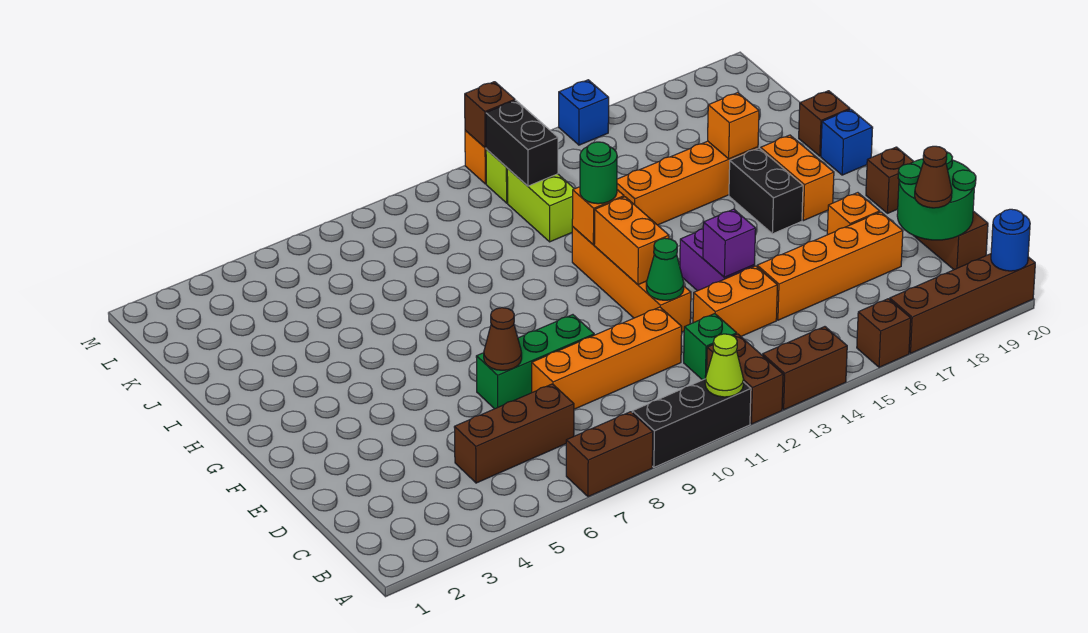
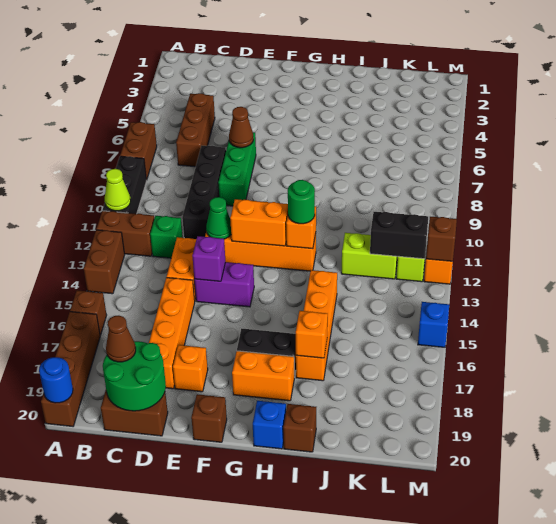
orange brick D8:D11 level 1 -> black brick D8:D11 level 1

